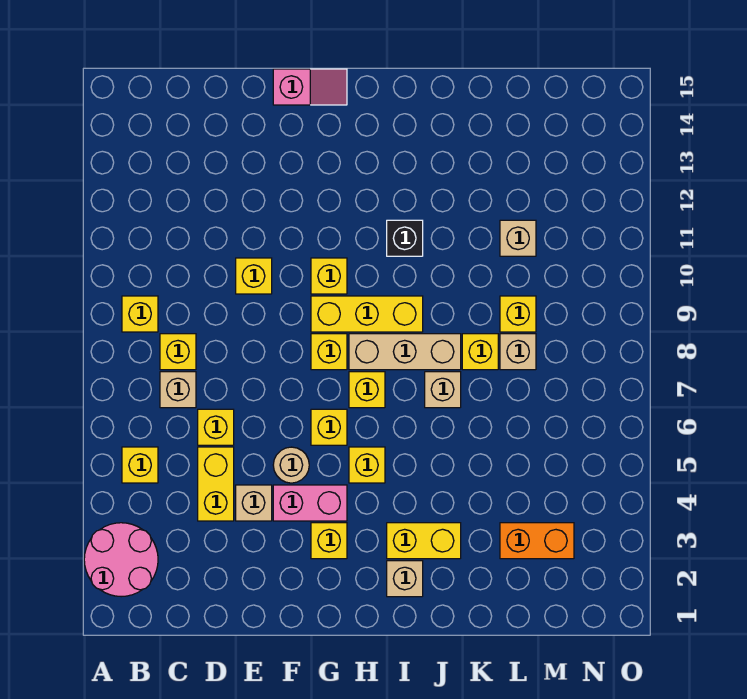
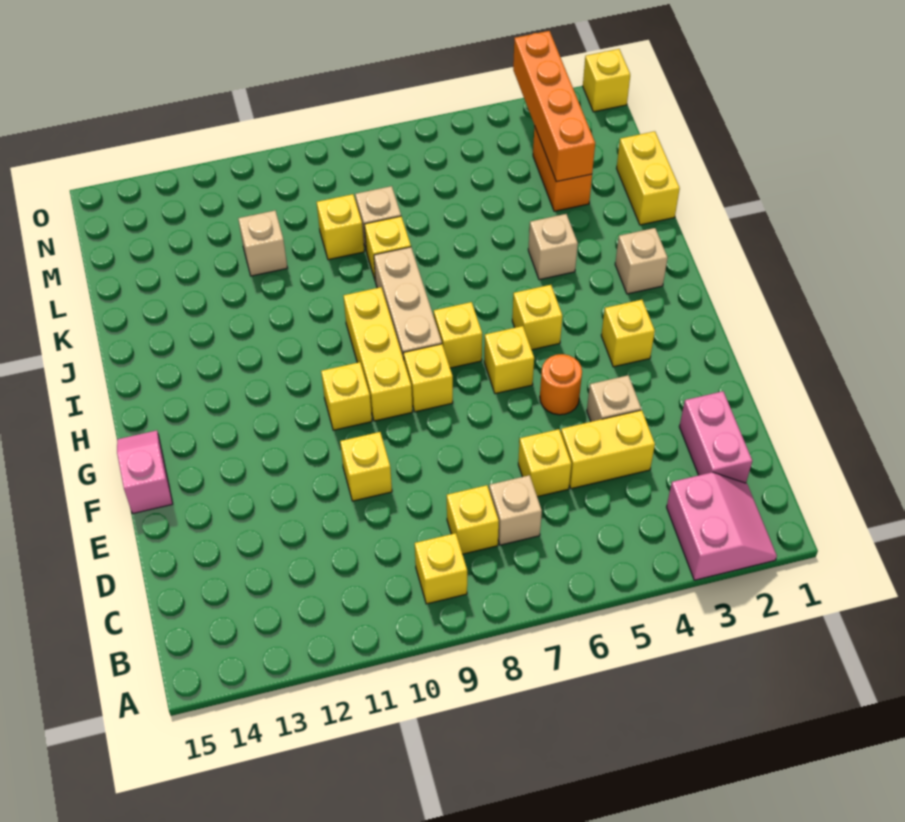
pink round brick A2:B3 level 1 -> pink slope A2:B3 level 1 top 3
yellow brick B5 level 1 -> yellow brick O1 level 1
pink brick F4:G4 level 1 -> pink brick C2:D2 level 1
tan round brick F5 level 1 -> orange round brick F5 level 1
yellow brick I3:J3 level 1 -> yellow brick K1:L1 level 1
black brick I11 level 1 -> none
tan brick J7 level 1 -> tan brick J4 level 1
none -> orange brick L3:O3 level 2

